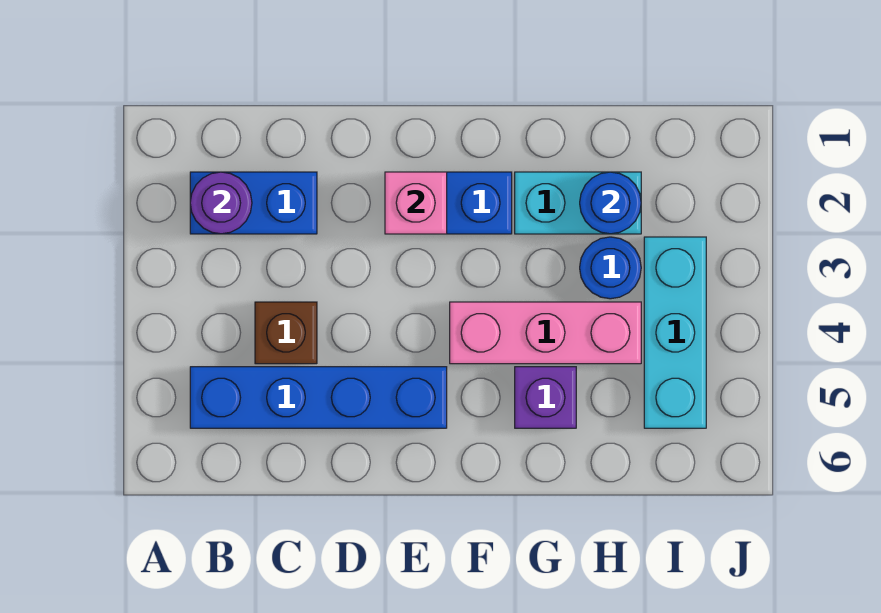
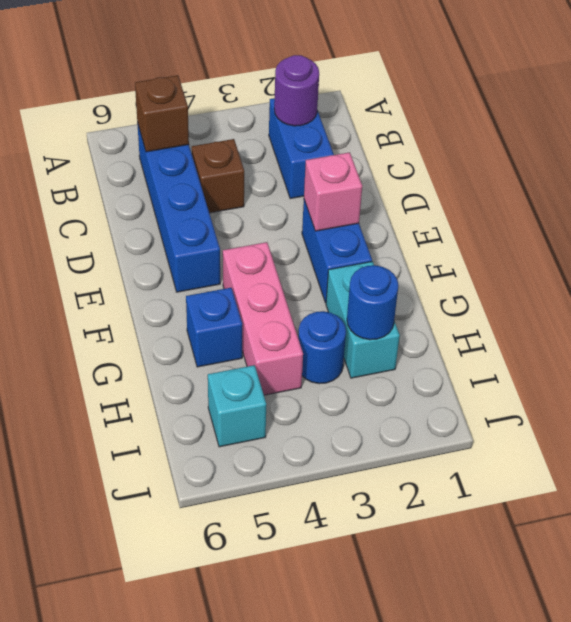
none -> brown brick B5 level 2
purple brick G5 level 1 -> blue brick G5 level 1
cyan brick I3:I5 level 1 -> cyan brick I5 level 1

